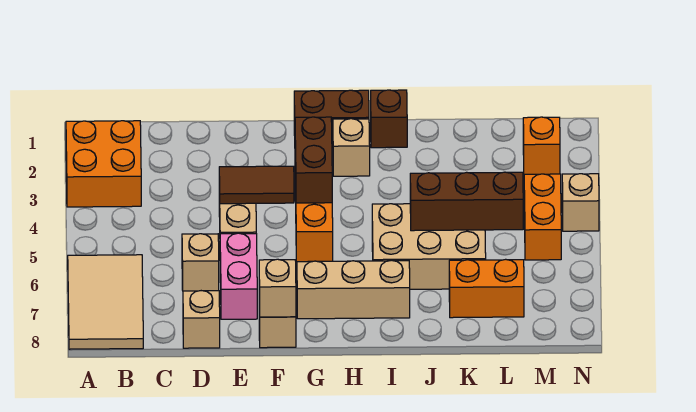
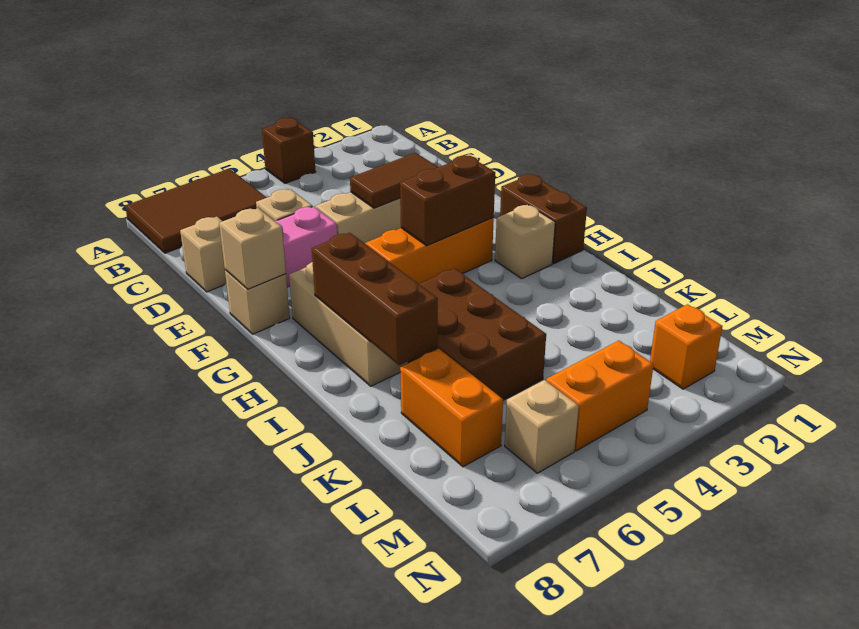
orange brick A2:B3 level 1 -> none
tan tile A6:B8 level 1 -> brown tile A6:B8 level 1
brown tile E4:F4 level 2 -> brown tile E3:E4 level 2
brown brick I1 level 1 -> brown brick A4 level 1
tan brick I5:K6 level 1 -> brown brick I5:K6 level 1
brown brick J5:L5 level 2 -> brown brick H7:J7 level 2
tan brick N4 level 1 -> tan brick M6 level 1

